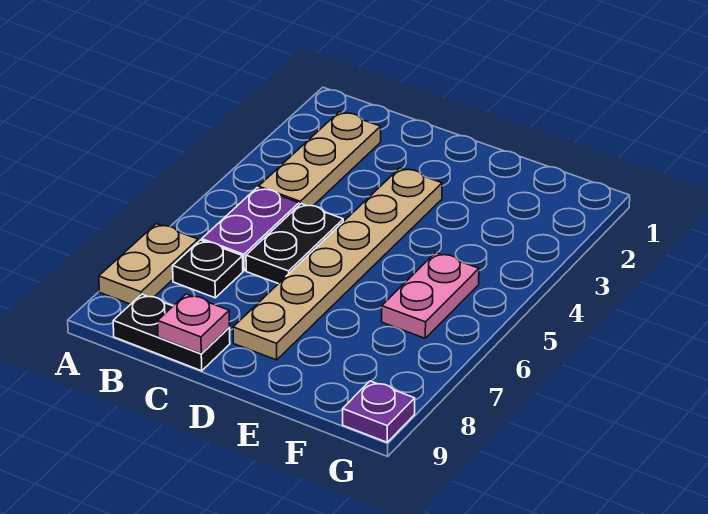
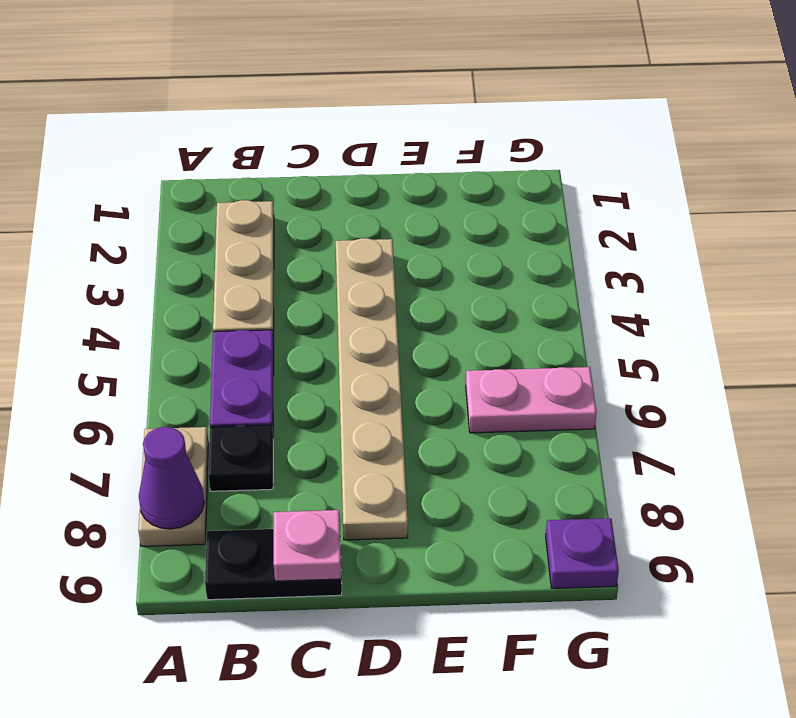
none -> purple cone A8 level 2
black plate C5:C6 level 1 -> none
pink plate F5:F6 level 1 -> pink plate F6:G6 level 1

